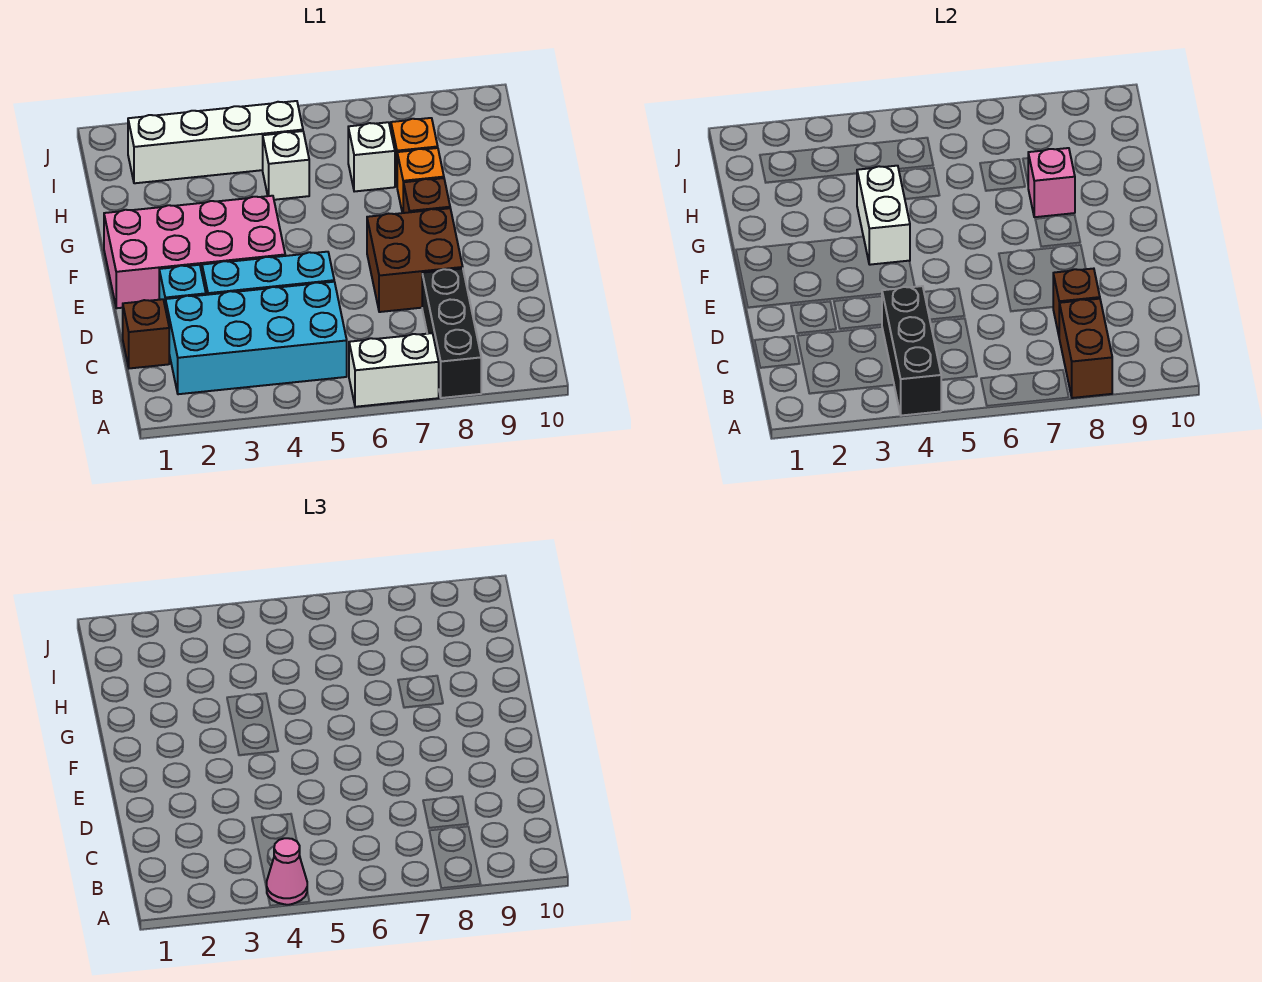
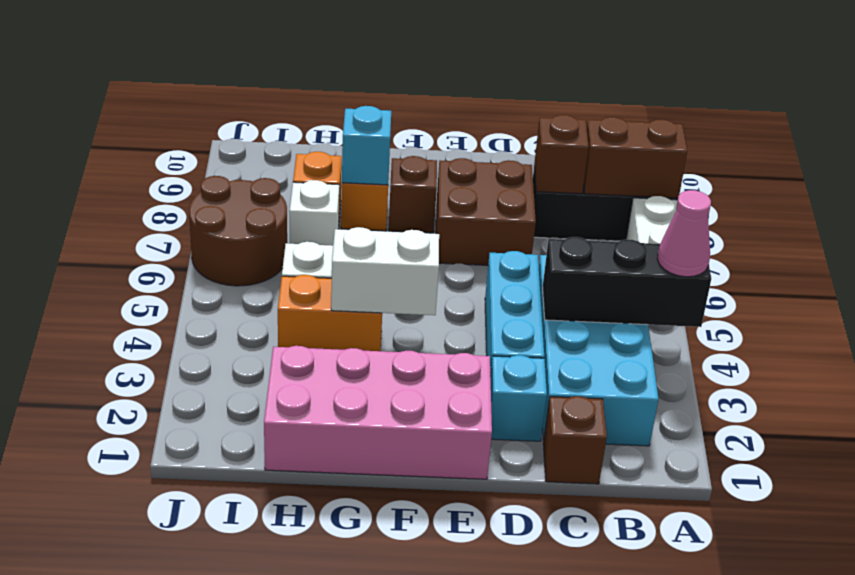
pink brick E1:F4 level 1 -> pink brick E1:H2 level 1
none -> orange brick G4:H4 level 1
pink brick G8 level 2 -> cyan brick G8 level 2
white brick I2:I5 level 1 -> none
none -> brown round brick I6:J7 level 1

